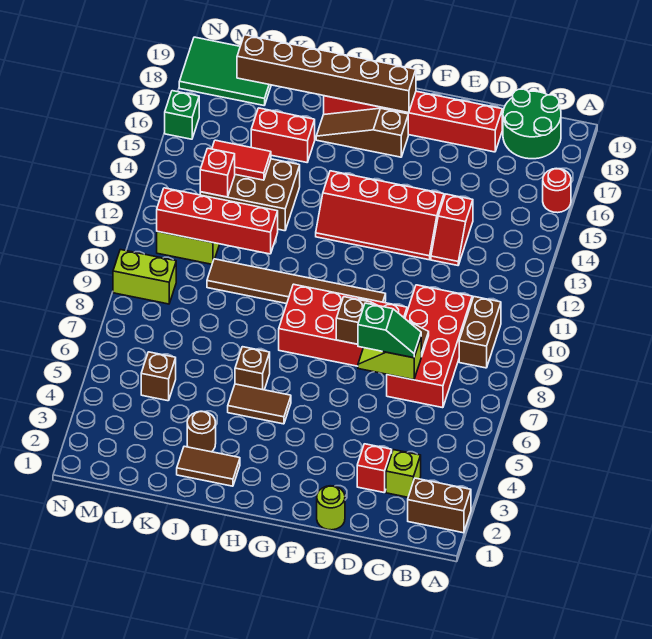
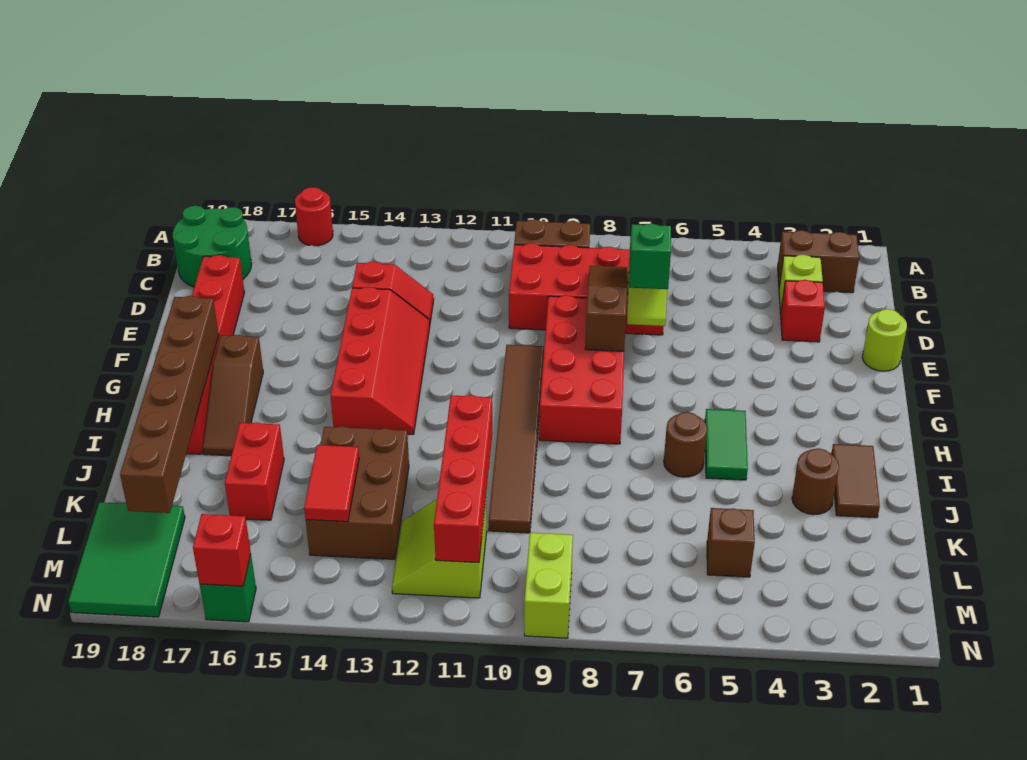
brown brick A2:B2 level 1 -> brown brick B2:B3 level 1
brown tile H5:I5 level 1 -> green tile H5:I5 level 1
brown brick I6 level 1 -> brown round brick I6 level 1
red brick L13 level 2 -> red brick N16 level 2

